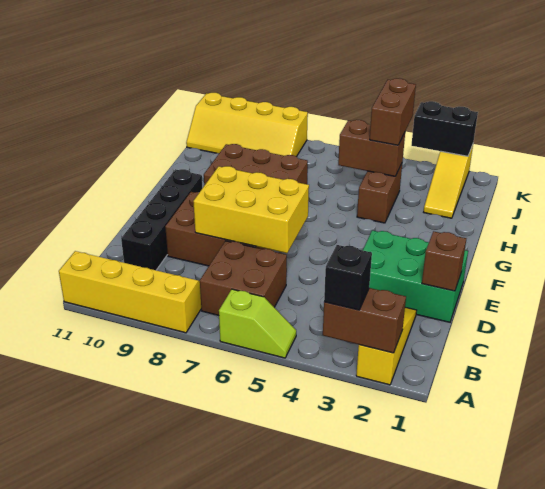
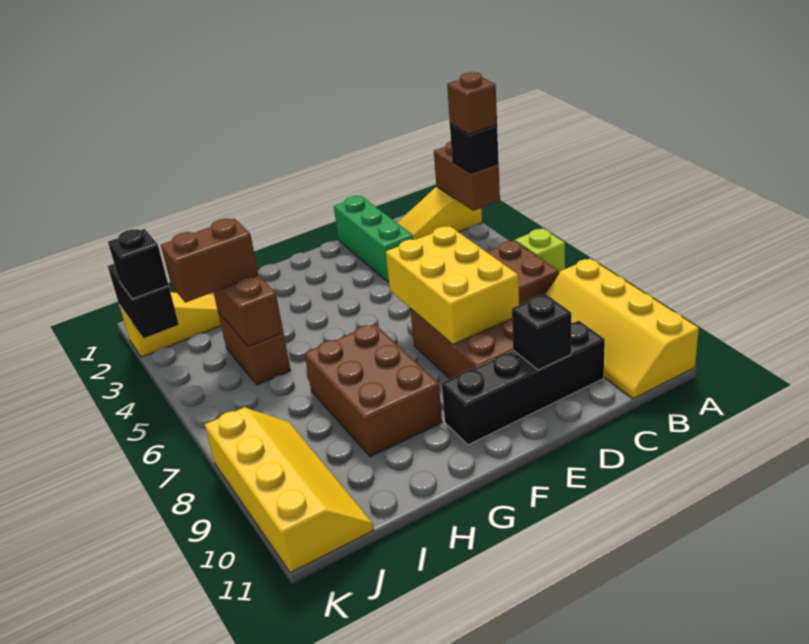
green brick D1:E3 level 1 -> green brick D1:D3 level 1
brown brick D1 level 2 -> brown brick A3 level 4
none -> black brick D10 level 2
brown brick H4:I4 level 1 -> brown brick I4:I5 level 1
none -> black brick K3 level 3

